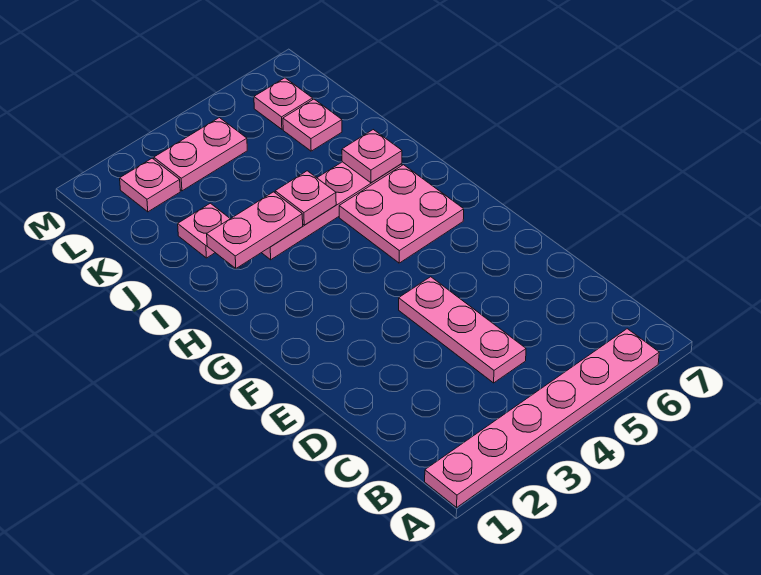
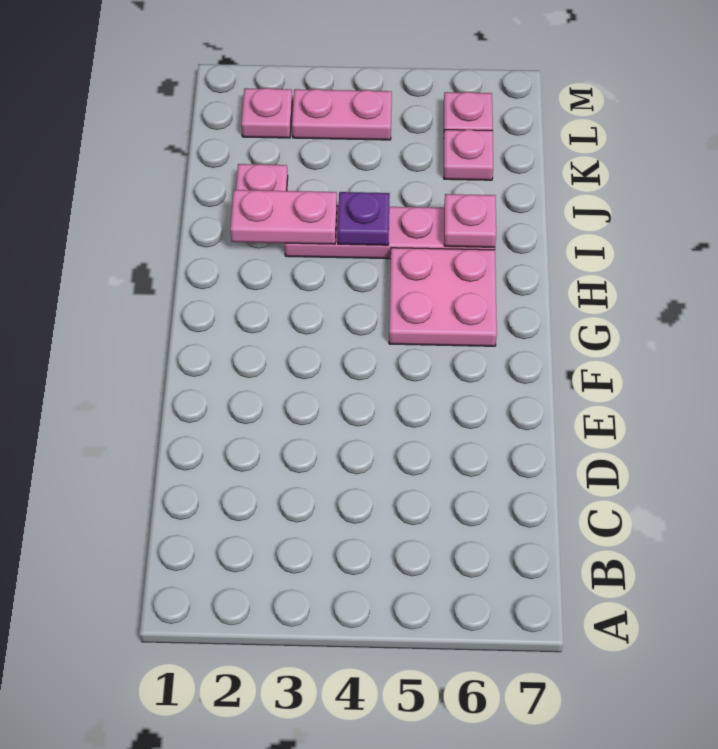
pink plate A1:A6 level 1 -> none
pink plate C4:E4 level 1 -> none
pink plate I4 level 2 -> purple plate I4 level 2

